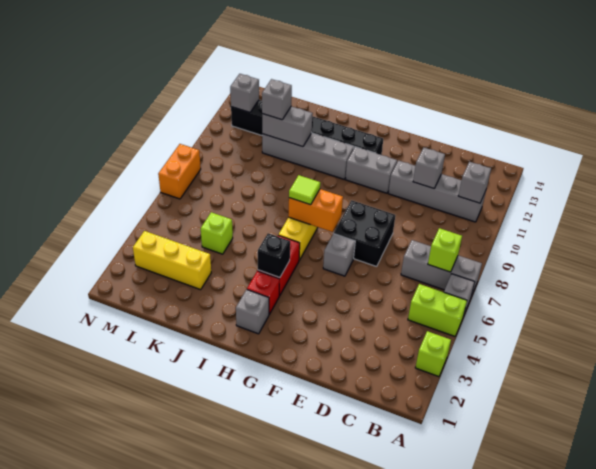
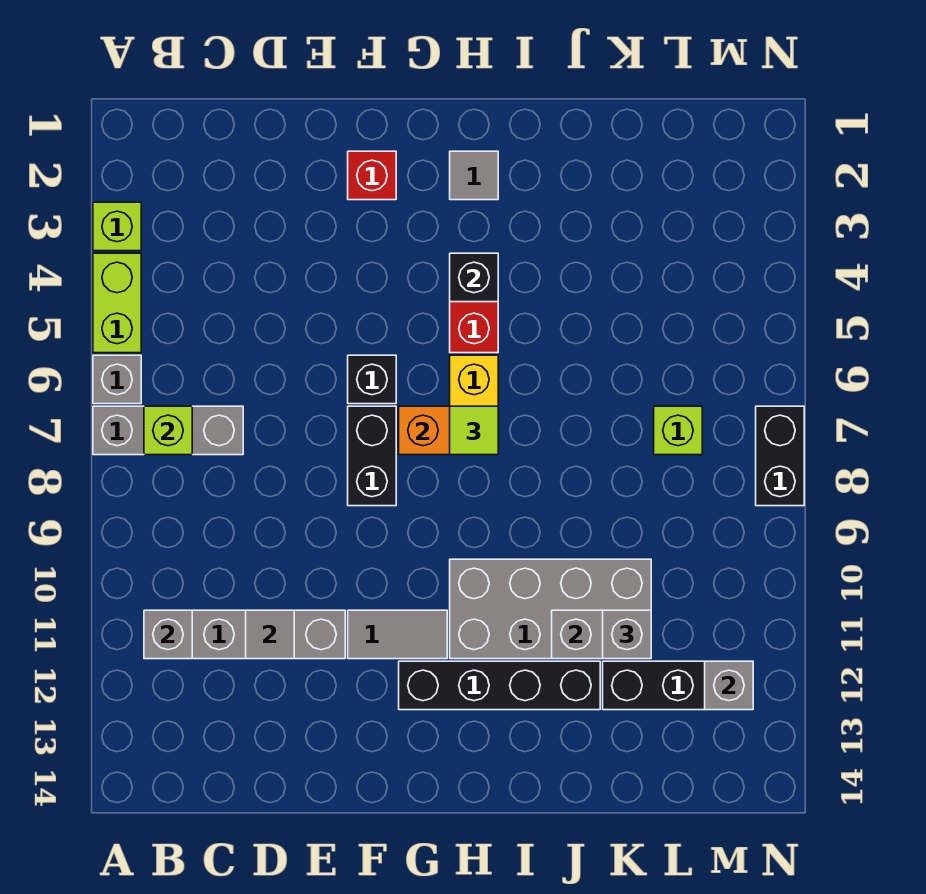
lime brick A5:B5 level 1 -> lime brick A4:A5 level 1
grey brick D11 level 2 -> grey tile D11 level 2
black brick E7:F8 level 1 -> black brick F7:F8 level 1
grey brick F6 level 1 -> black brick F6 level 1
grey brick F11:G11 level 1 -> grey tile F11:G11 level 1
grey brick H2 level 1 -> grey tile H2 level 1
red brick H3 level 1 -> red brick F2 level 1
grey brick H11:K11 level 1 -> grey brick H10:K11 level 1
yellow brick K3:M3 level 1 -> none
lime brick K5 level 1 -> lime brick L7 level 1
orange brick N7:N8 level 1 -> black brick N7:N8 level 1

